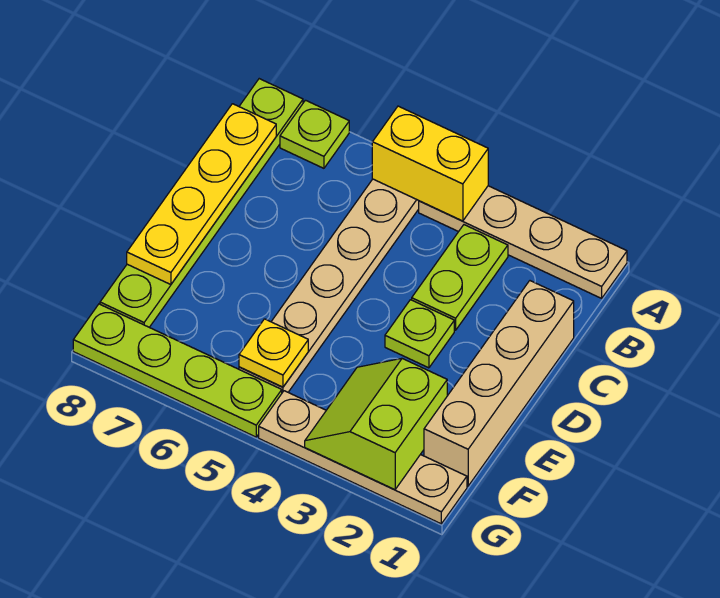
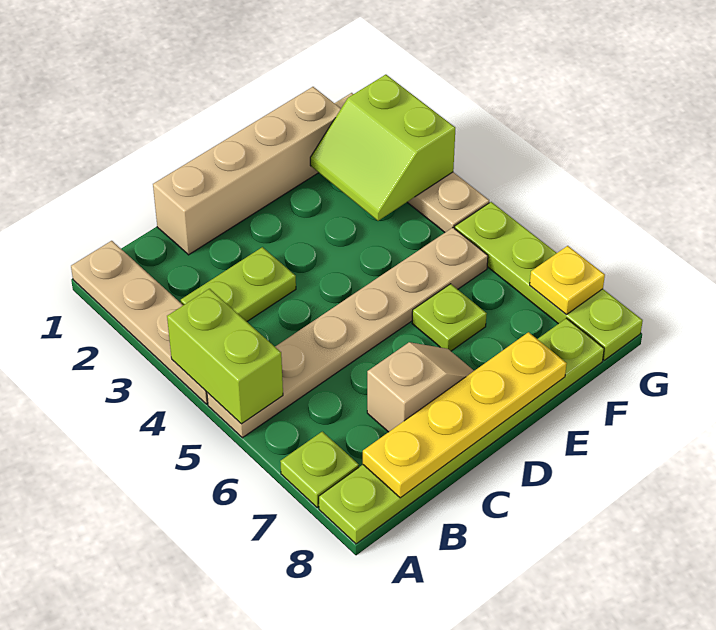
yellow brick A4:A5 level 2 -> lime brick A4:A5 level 2
none -> tan slope C7:D7 level 1 top C
lime plate D3 level 1 -> lime plate E6 level 1
lime slope F2:G3 level 2 top 2 -> lime slope F2:G3 level 2 top G
yellow plate F5 level 2 -> yellow plate G7 level 2

